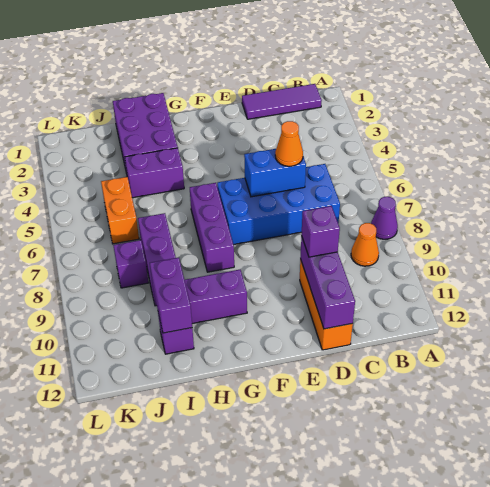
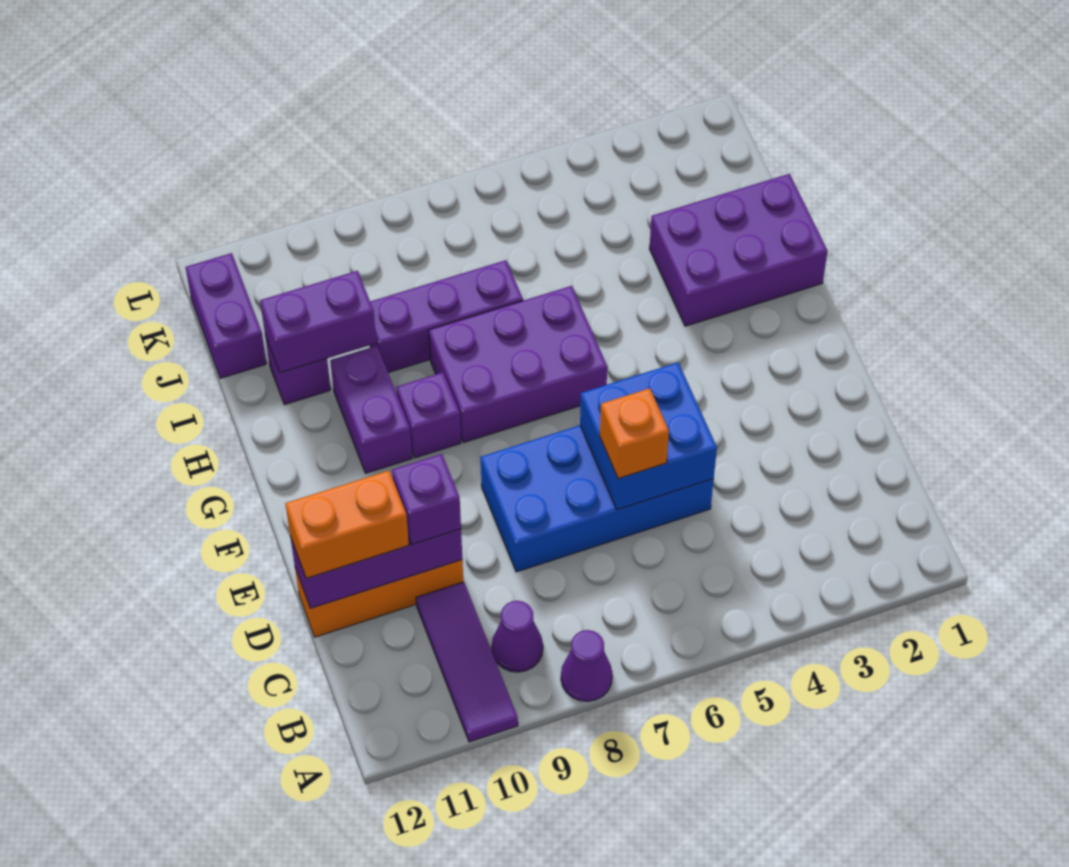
purple tile B1:D1 level 1 -> purple tile A10:C10 level 1
orange cone B9 level 1 -> purple cone B9 level 1
blue brick C6:F7 level 1 -> blue brick D5:E8 level 1
blue brick D6:E6 level 2 -> blue brick D5:E6 level 2
orange cone D6 level 3 -> orange brick D6 level 3
purple brick G6:G8 level 1 -> purple brick G6:H8 level 1
purple brick H4:I4 level 1 -> purple brick J12:K12 level 1
orange brick J5:J6 level 1 -> orange brick D11:D12 level 3
purple brick J8 level 1 -> purple brick G9 level 1

